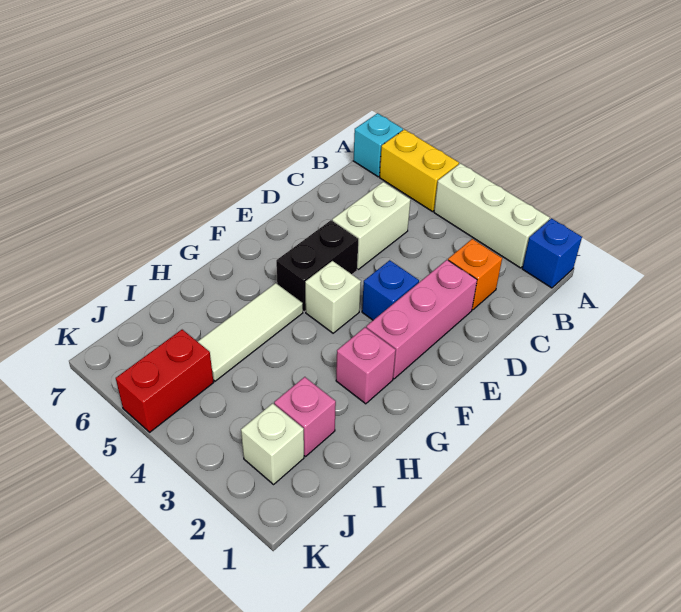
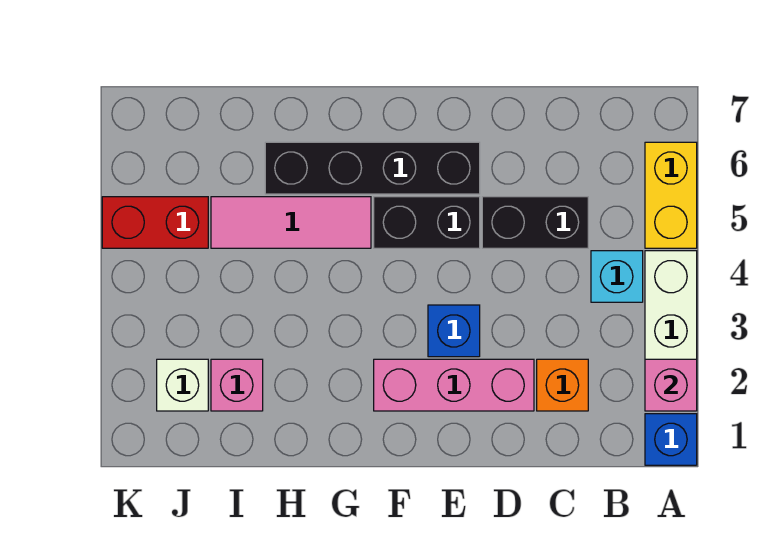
cyan brick A7 level 1 -> cyan brick B4 level 1
white brick C5:D5 level 1 -> black brick C5:D5 level 1
none -> black brick E6:H6 level 1
white brick F4 level 1 -> none
pink brick G2 level 1 -> pink brick A2 level 2
white tile G5:I5 level 1 -> pink tile G5:I5 level 1

